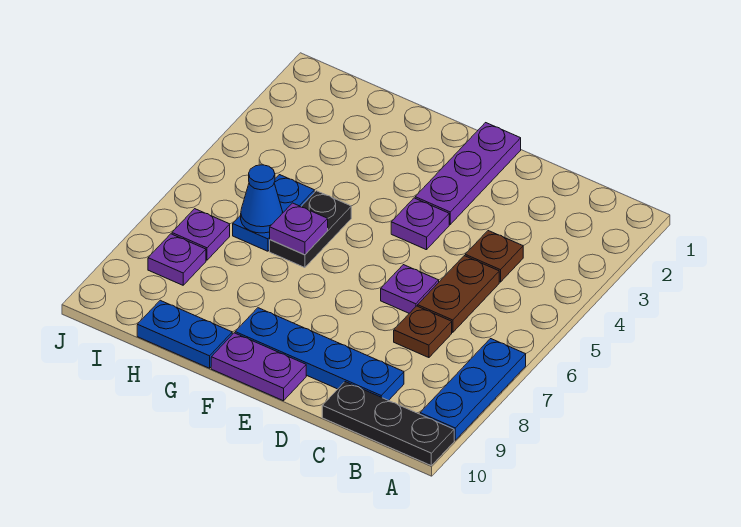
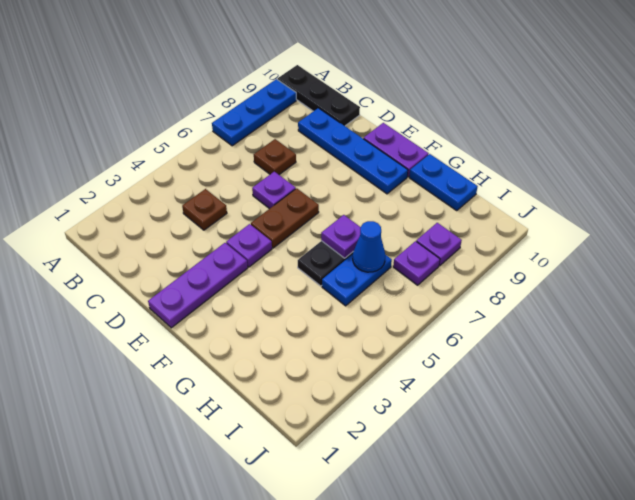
brown plate C5:C6 level 1 -> brown plate E5:E6 level 1

